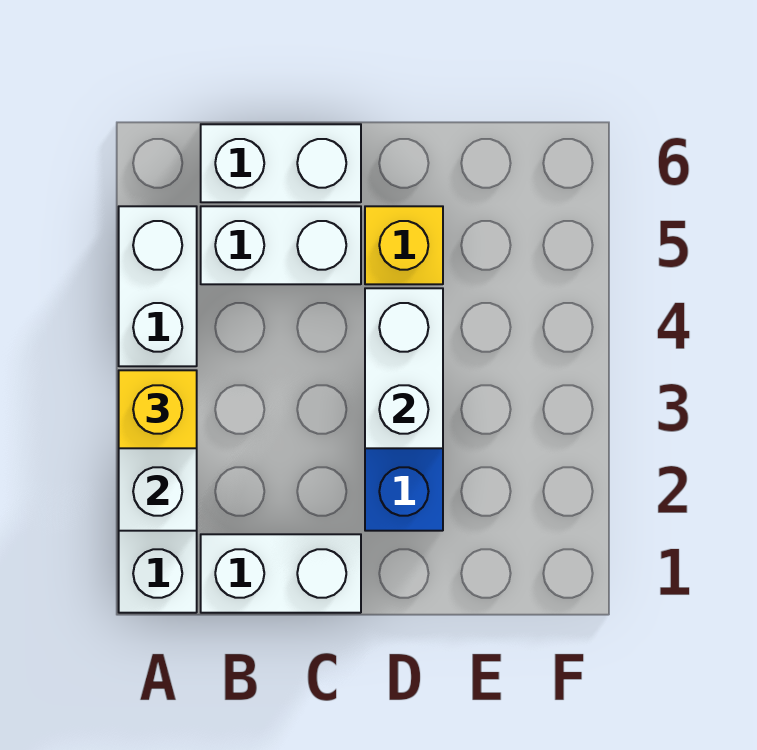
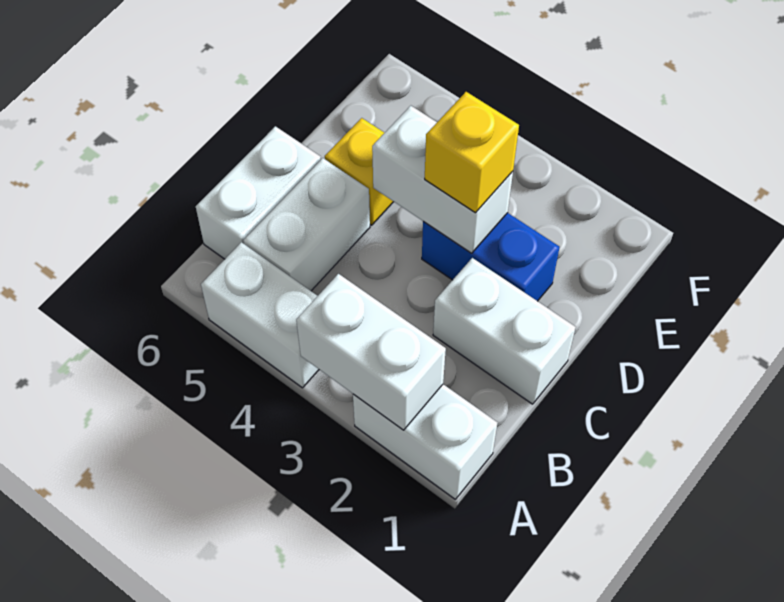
yellow brick A3 level 3 -> yellow brick D3 level 3
white brick B1:C1 level 1 -> white brick C1:C2 level 1

